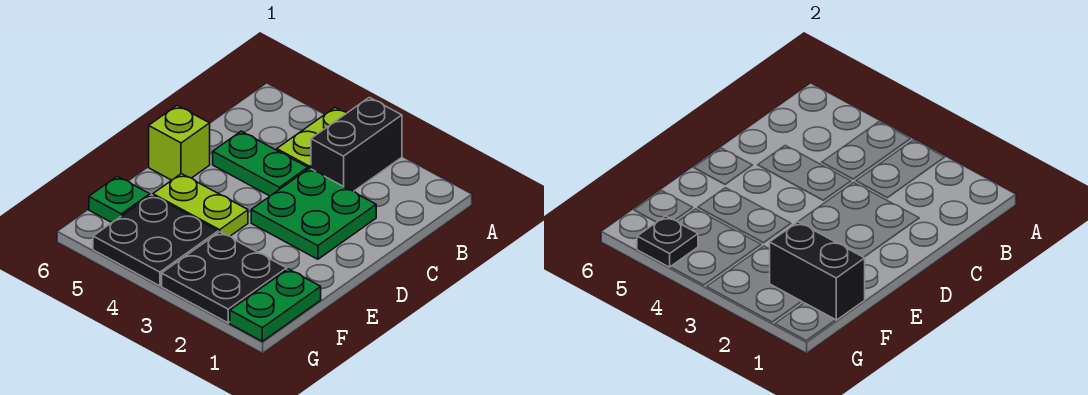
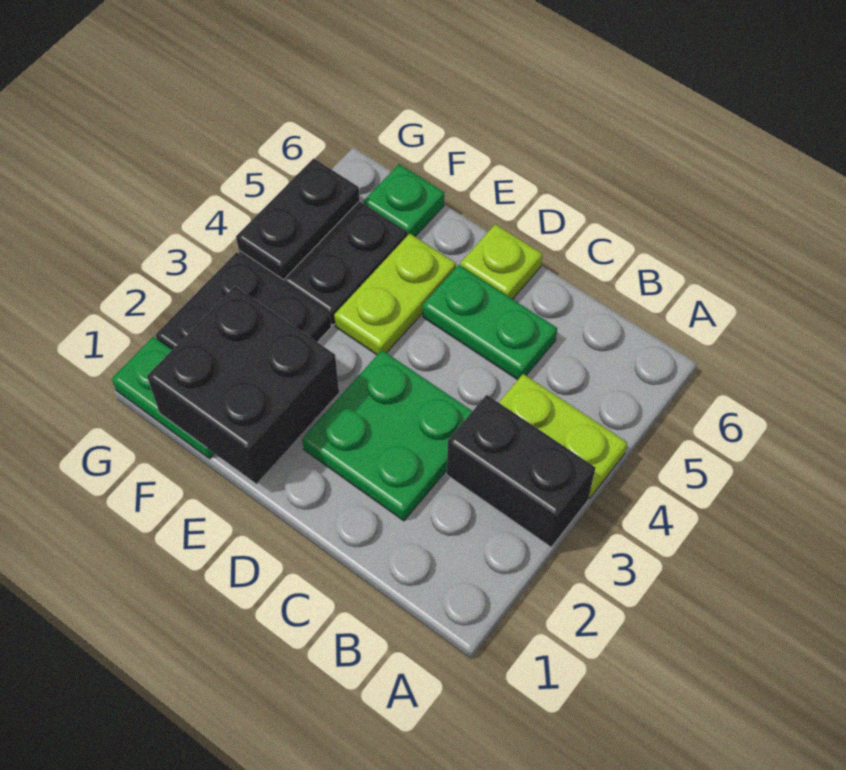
green plate C4:C5 level 1 -> green plate C5:D5 level 1
lime brick D6 level 1 -> lime plate D6 level 1
black brick F1:F2 level 2 -> black brick E1:F2 level 2
black plate G5 level 2 -> black plate G4:G5 level 2

